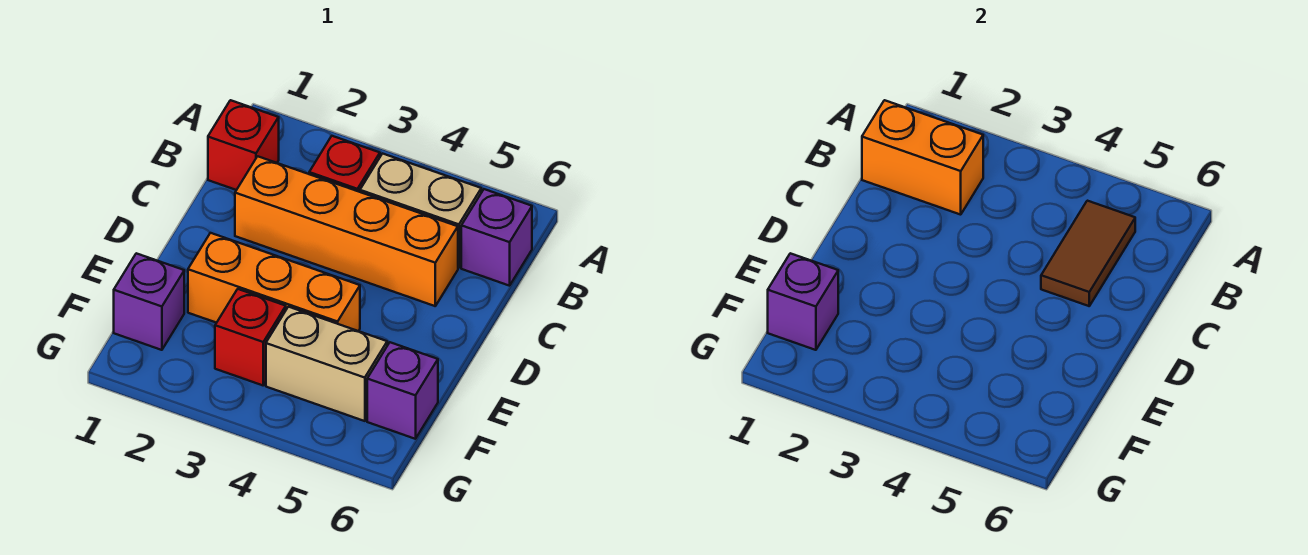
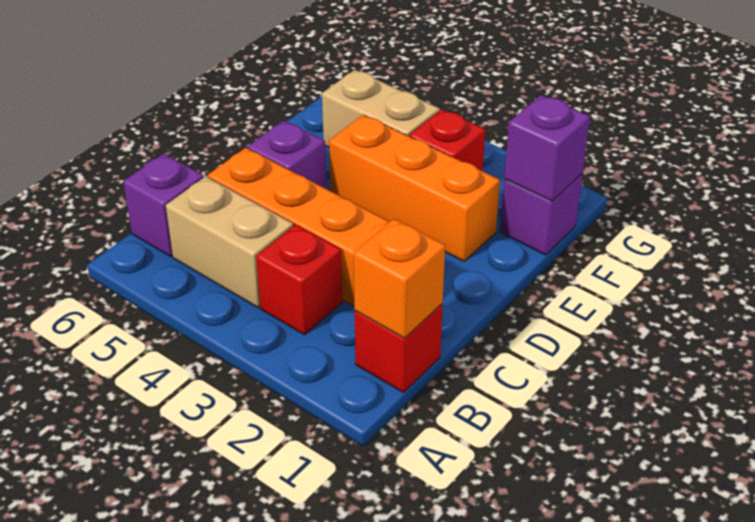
orange brick B1:B2 level 2 -> orange brick B1 level 2
brown tile B5:C5 level 2 -> none
purple brick F6 level 1 -> purple brick D5 level 1

